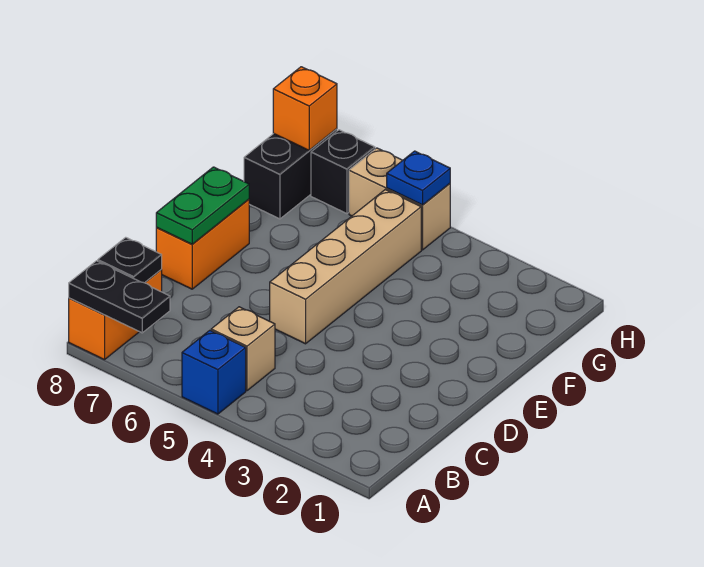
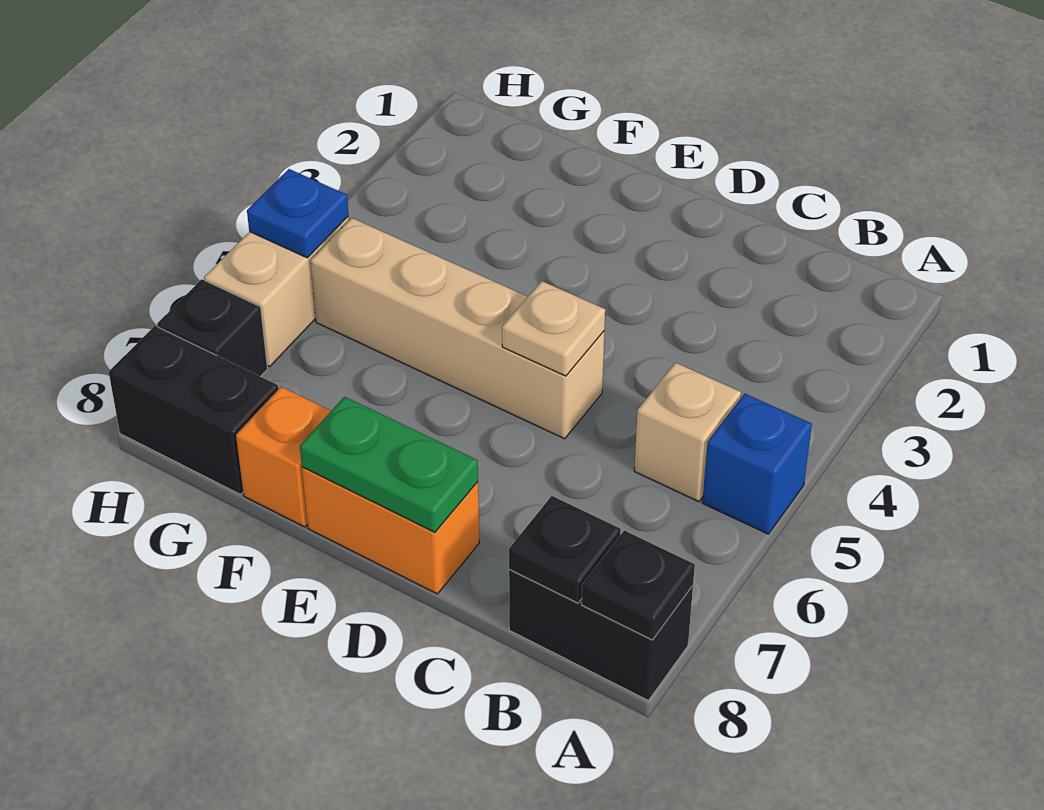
black plate A7:A8 level 2 -> black plate A8 level 2
orange brick A8:B8 level 1 -> black brick A8:B8 level 1
none -> tan plate D5 level 2
orange brick H8 level 2 -> orange brick F8 level 1

